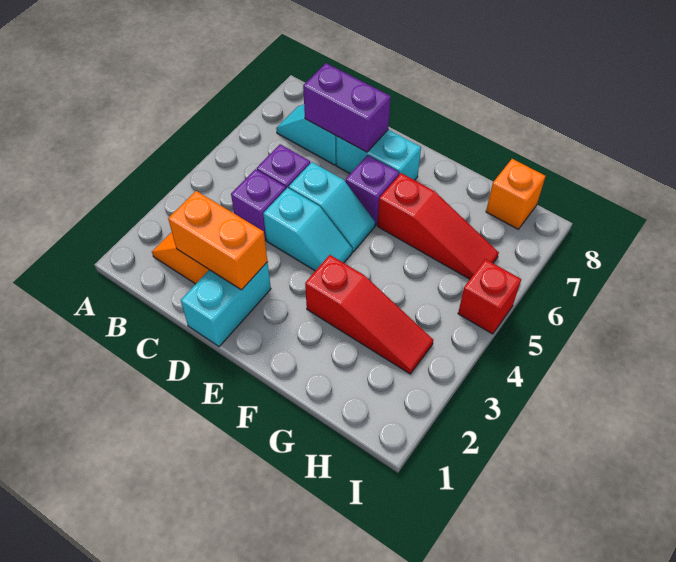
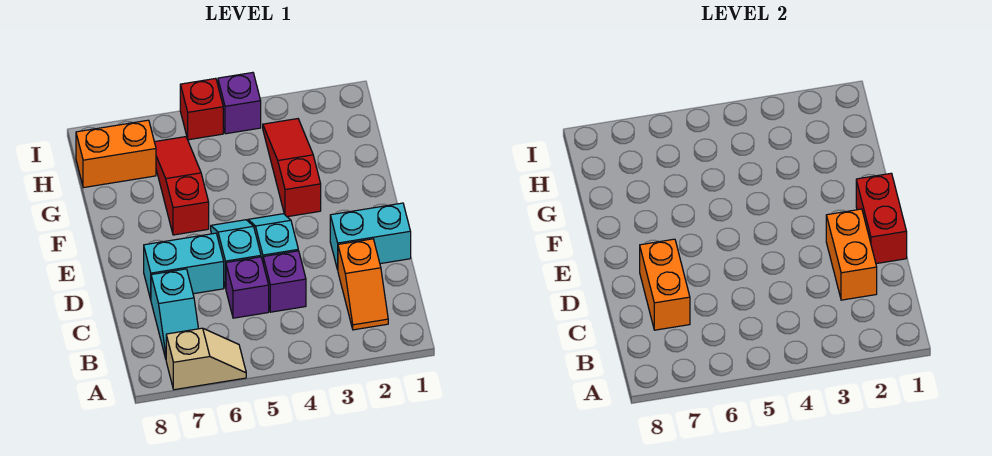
none -> tan slope A6:A7 level 1 top 7
purple brick C7:D7 level 2 -> orange brick C7:D7 level 2
none -> red brick D1:E1 level 2
cyan brick D7:E7 level 1 -> cyan brick D6:D7 level 1
purple brick E6 level 1 -> purple brick I4 level 1
orange brick H8 level 1 -> orange brick H7:H8 level 1

